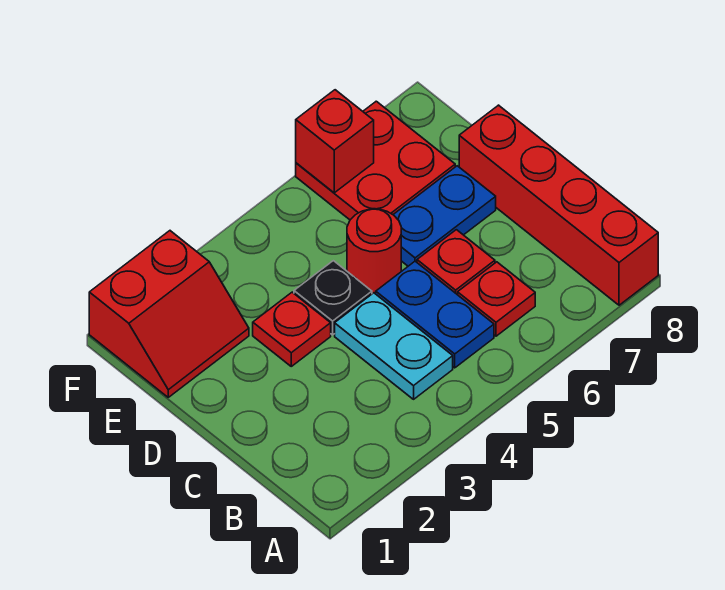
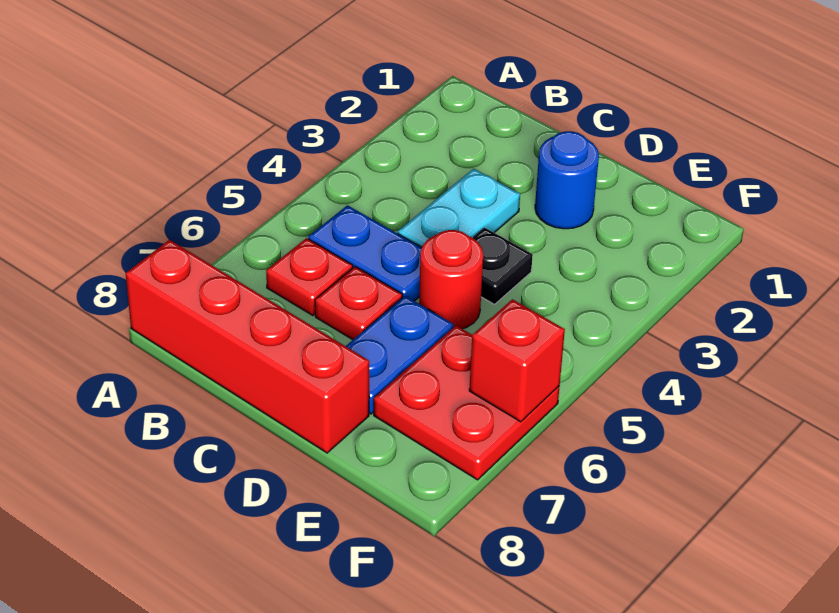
cyan plate B4:C4 level 1 -> cyan plate C3:C4 level 1
none -> blue round brick D2 level 1
red plate D3 level 1 -> none
red slope E1:F2 level 1 top F -> none

